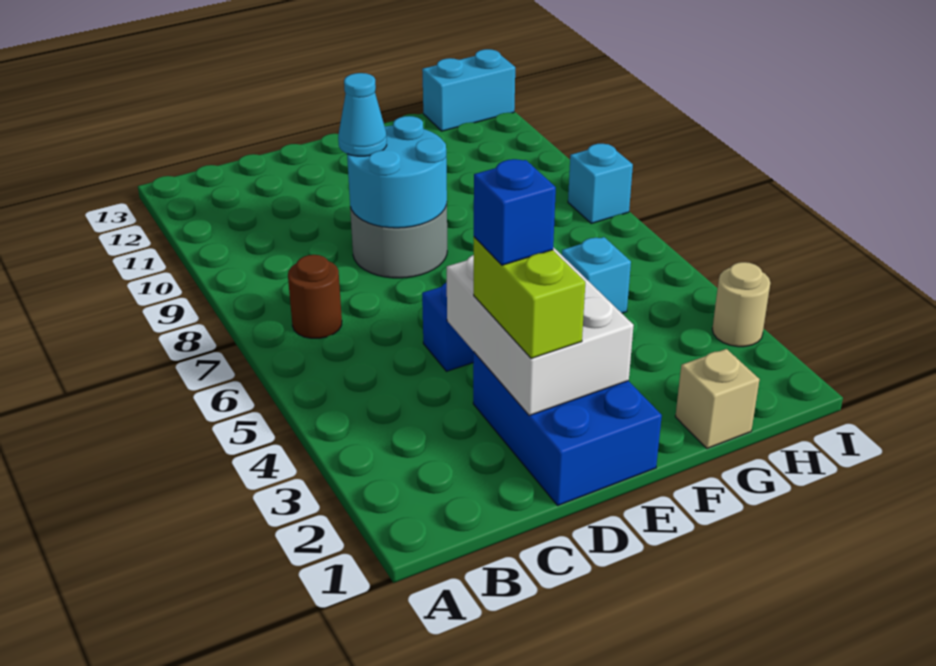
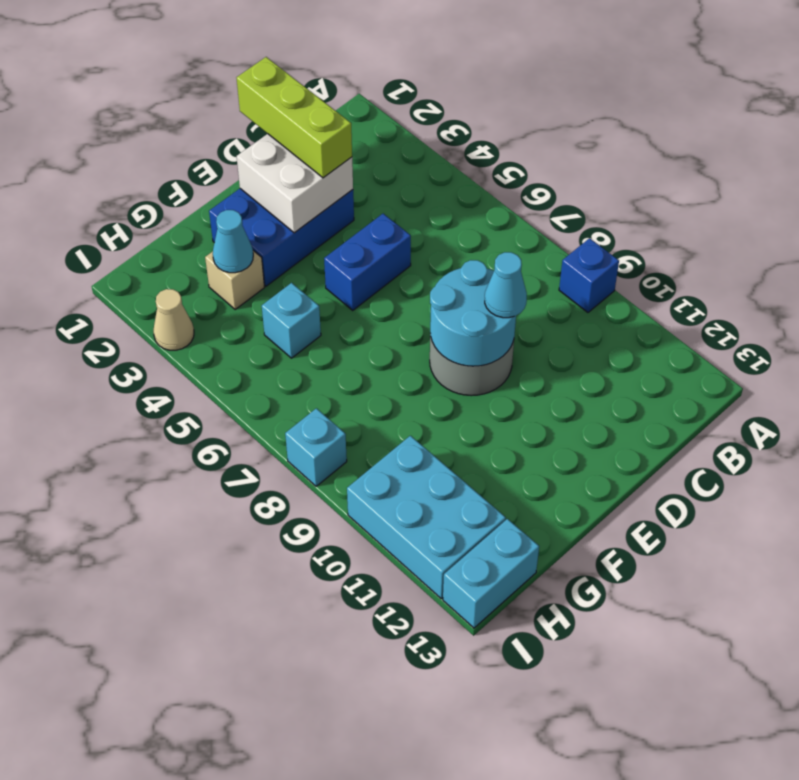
brown round brick B7 level 1 -> none
blue brick D1:E3 level 1 -> blue brick D2:F3 level 1
white brick D2:E4 level 2 -> white brick D2:E3 level 2
lime brick D2:D3 level 3 -> lime brick D1:D3 level 3
blue brick D3 level 4 -> blue brick A9 level 1
tan brick G1 level 1 -> tan brick G3 level 1
none -> cyan cone G3 level 2
none -> cyan brick H10:I12 level 1
tan round brick I3 level 1 -> tan cone I3 level 1

